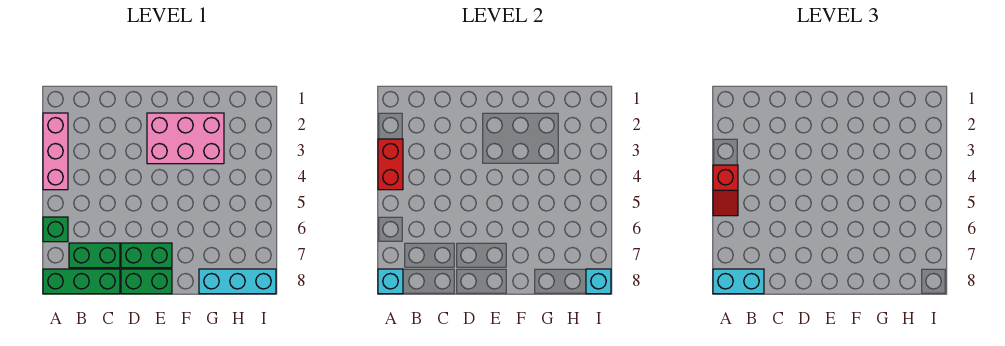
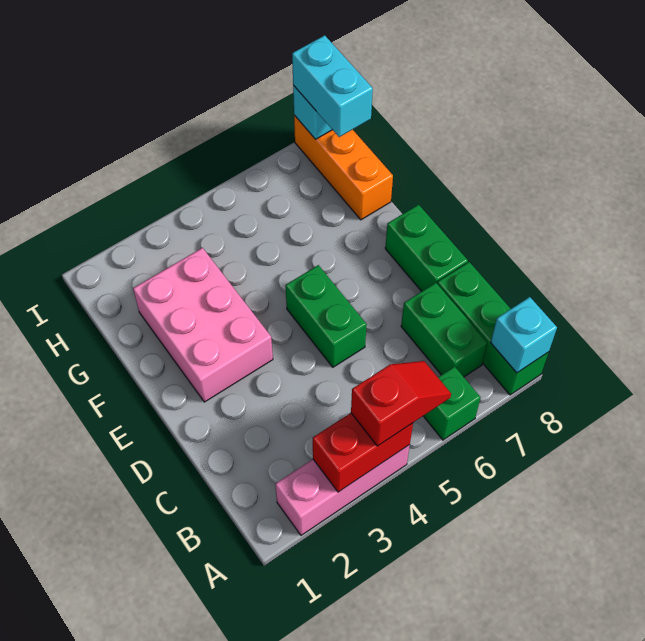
cyan brick A8:B8 level 3 -> cyan brick H8:I8 level 3
green brick D7:E7 level 1 -> green brick D5:E5 level 1
cyan brick G8:I8 level 1 -> orange brick G8:I8 level 1

